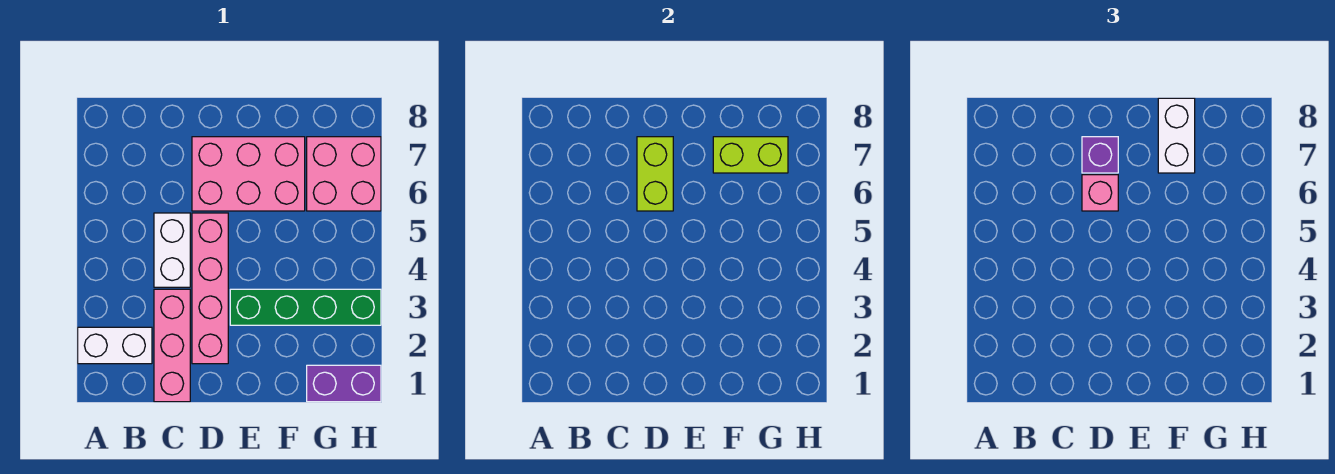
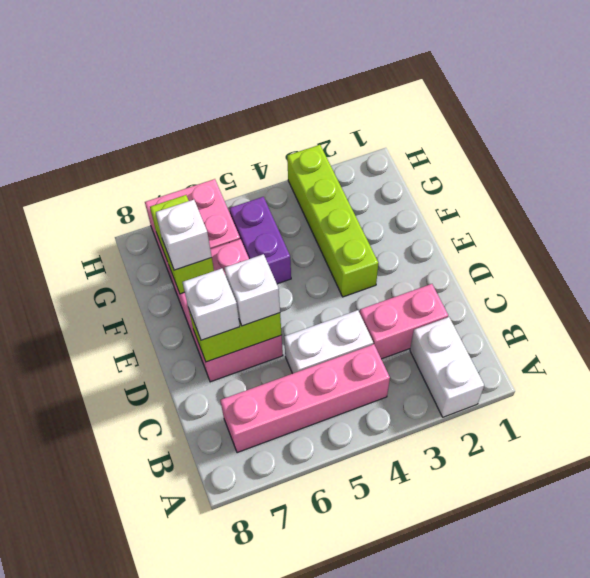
pink brick C1:C3 level 1 -> pink brick C2:C3 level 1
pink brick D2:D5 level 1 -> pink brick B4:B7 level 1
pink brick D6 level 3 -> white brick D6 level 3
purple brick D7 level 3 -> white brick D7 level 3
green brick E3:H3 level 1 -> lime brick E3:H3 level 1
white brick F7:F8 level 3 -> white brick F7 level 3
purple brick G1:H1 level 1 -> purple brick F5:G5 level 1

